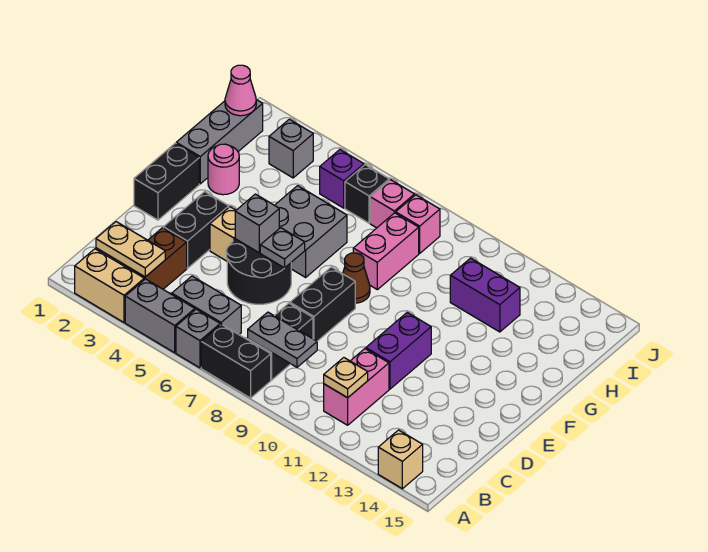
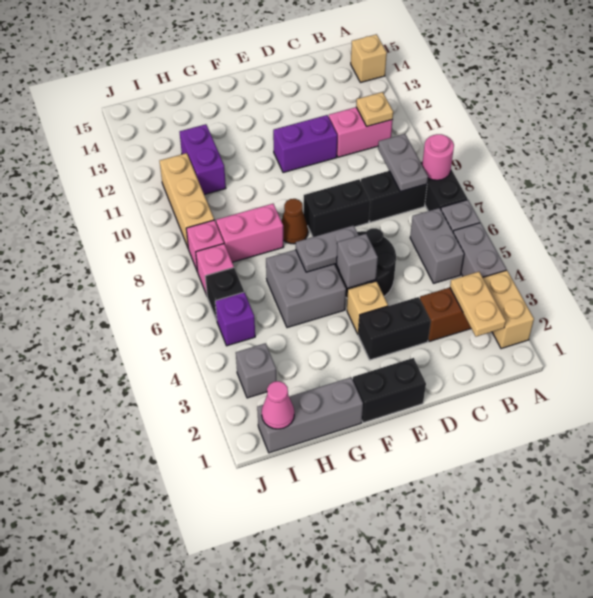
grey plate E6 level 2 -> grey plate E6:F6 level 2
pink round brick G2 level 1 -> pink round brick A8 level 2
none -> tan brick I9:I11 level 1

